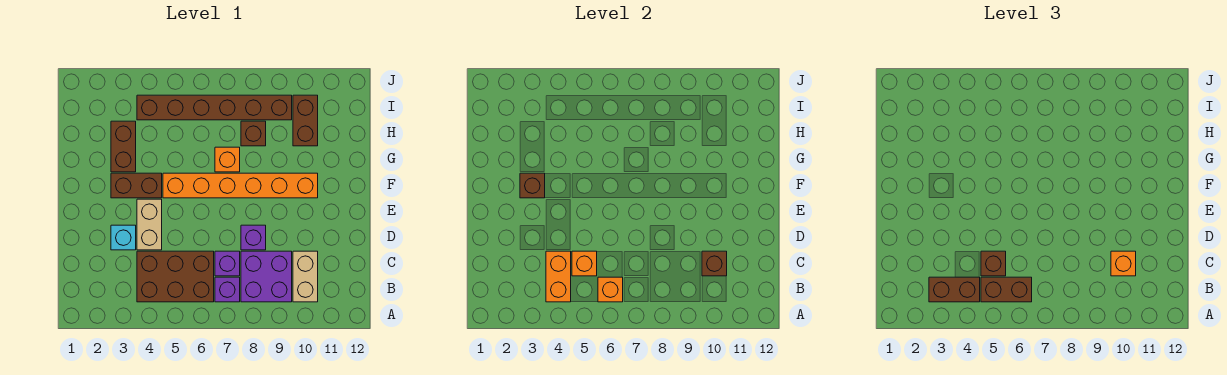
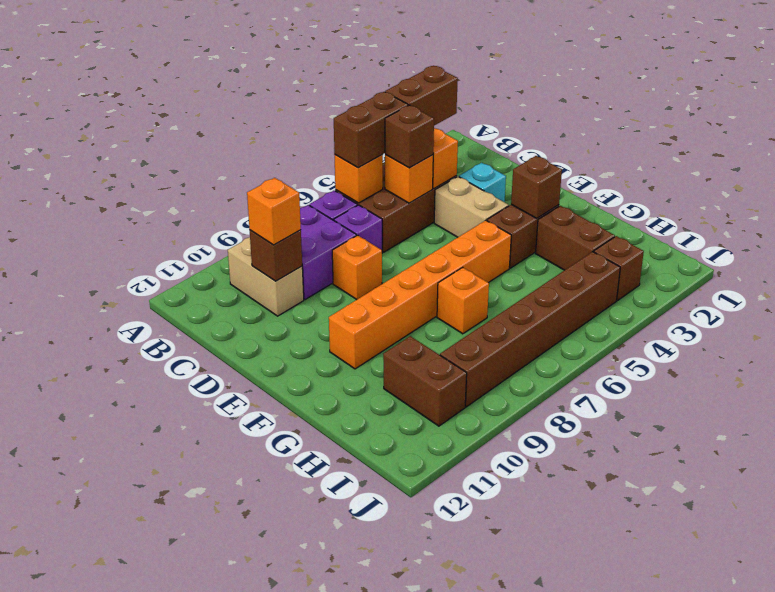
purple brick D8 level 1 -> orange brick D8 level 1
brown brick H8 level 1 -> brown brick I3 level 1

